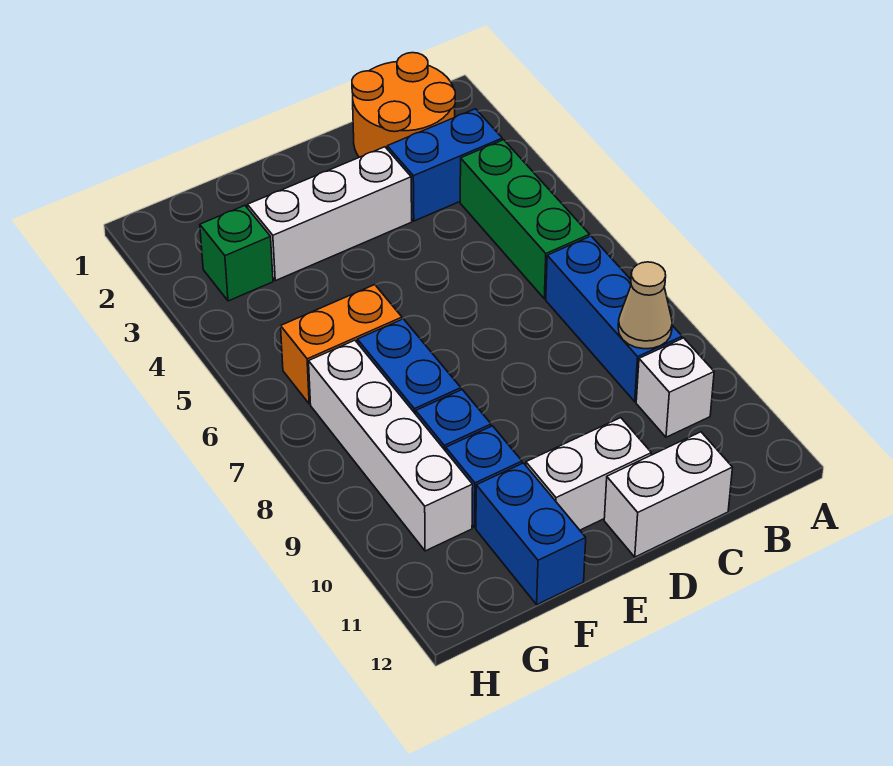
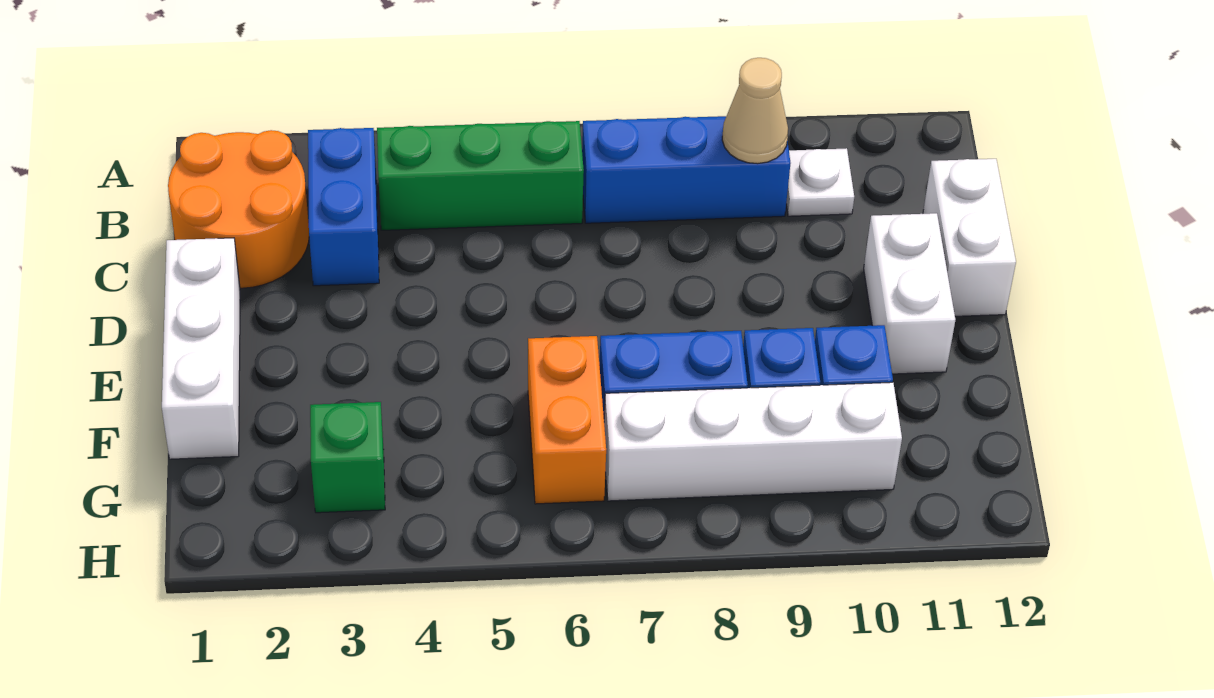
white brick B10 level 1 -> white plate B10 level 1
white brick D3:F3 level 1 -> white brick D1:F1 level 1
blue brick F11:F12 level 1 -> none

